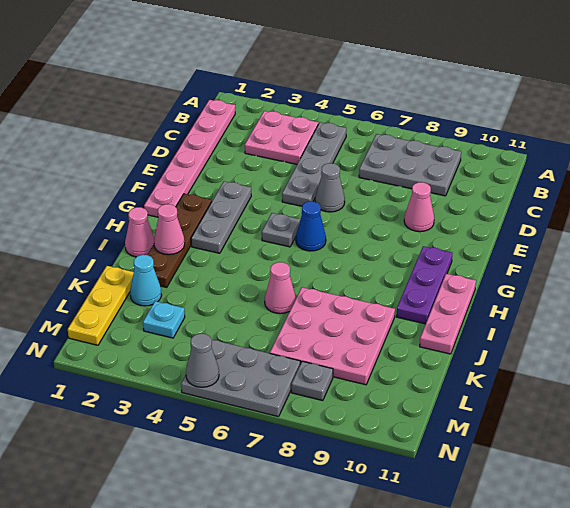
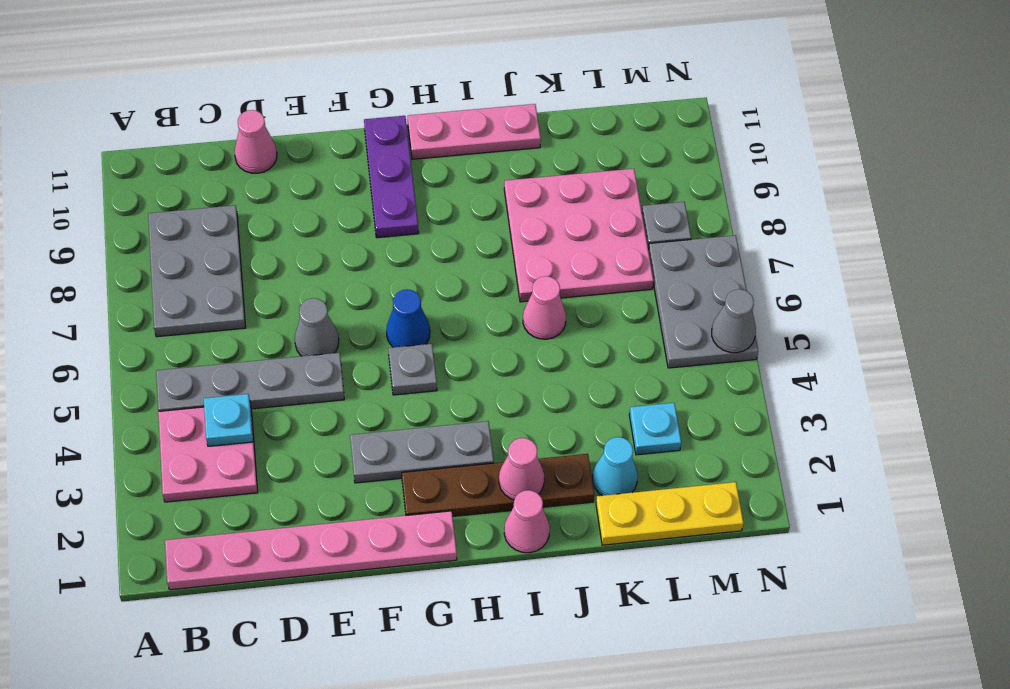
none -> cyan plate C4 level 2
pink cone E9 level 1 -> pink cone D11 level 1
purple plate G10:I10 level 1 -> purple plate G9:G11 level 1

